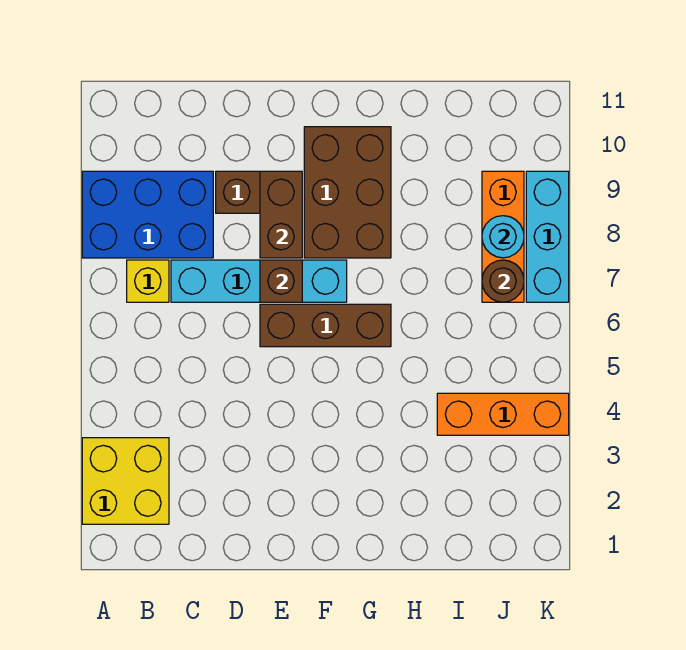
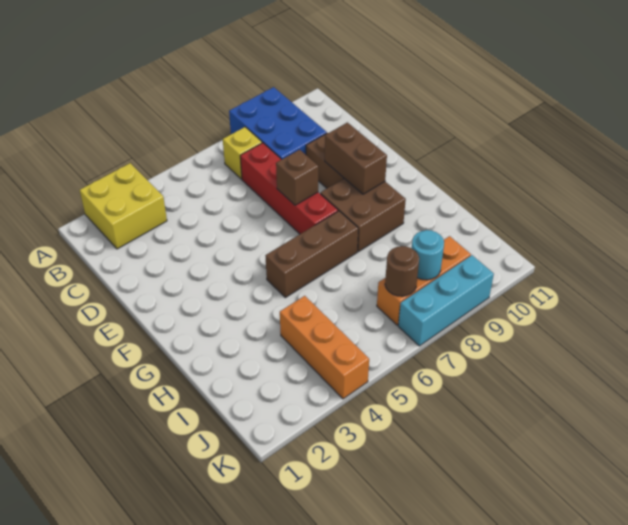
cyan brick C7:F7 level 1 -> red brick C7:F7 level 1
brown brick E6:G6 level 1 -> brown brick G5:G7 level 1
brown brick E8:E9 level 2 -> brown brick E9:F9 level 2
brown brick F8:G10 level 1 -> brown brick F8:G9 level 1

